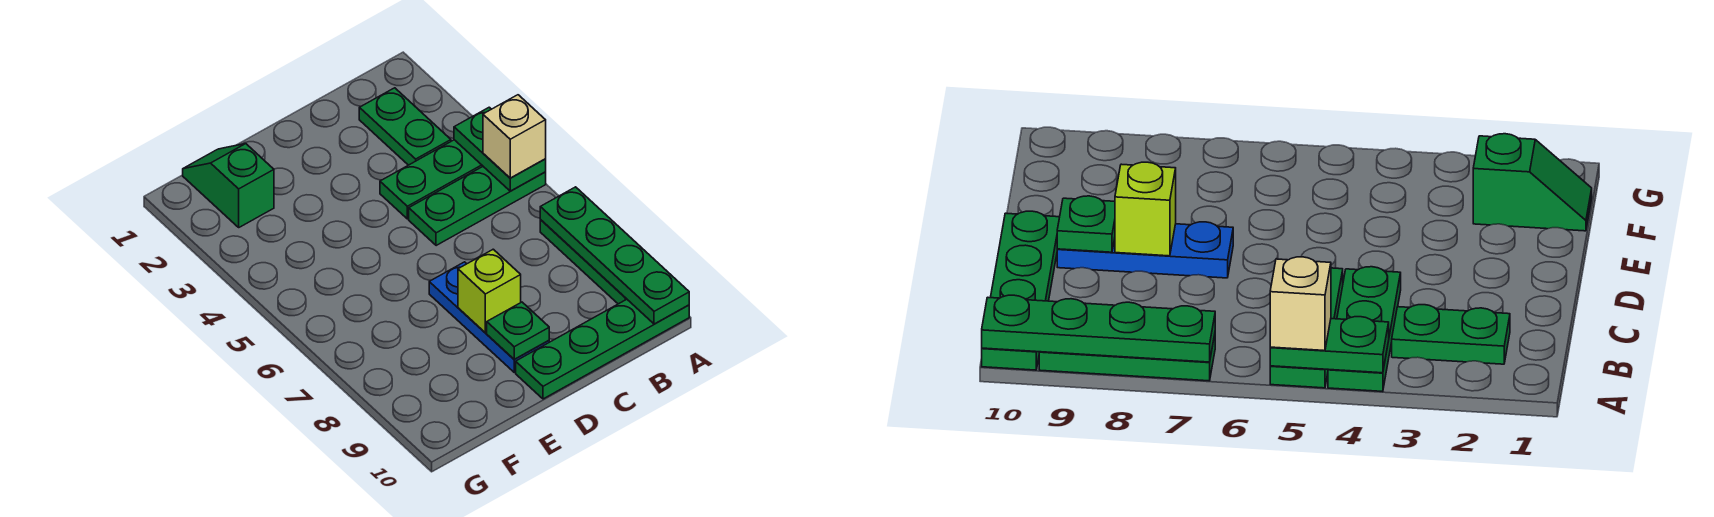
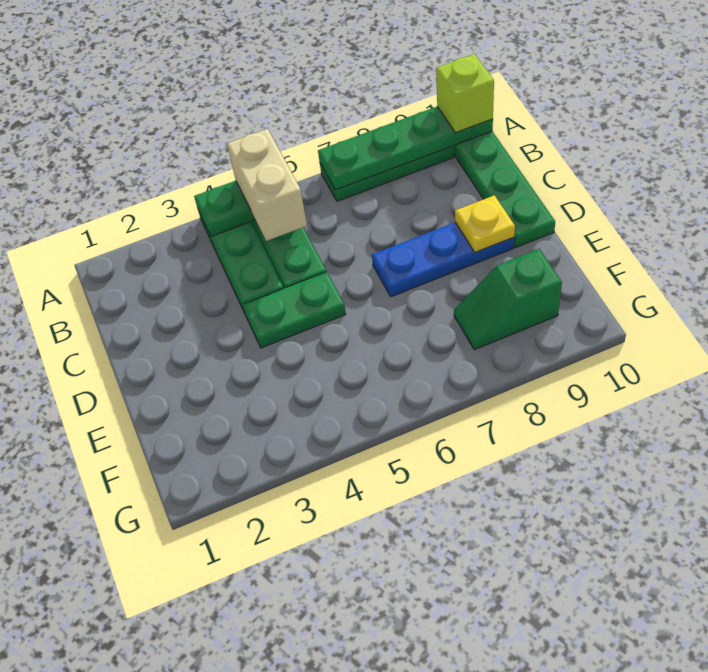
tan brick A5 level 3 -> tan brick A5:B5 level 3
green plate B2:B3 level 1 -> green plate D4:D5 level 1
lime brick D8 level 2 -> lime brick A10 level 3
green plate D9 level 2 -> yellow plate D9 level 2
green slope F1:F2 level 1 top 2 -> green slope F8:F9 level 1 top 9

